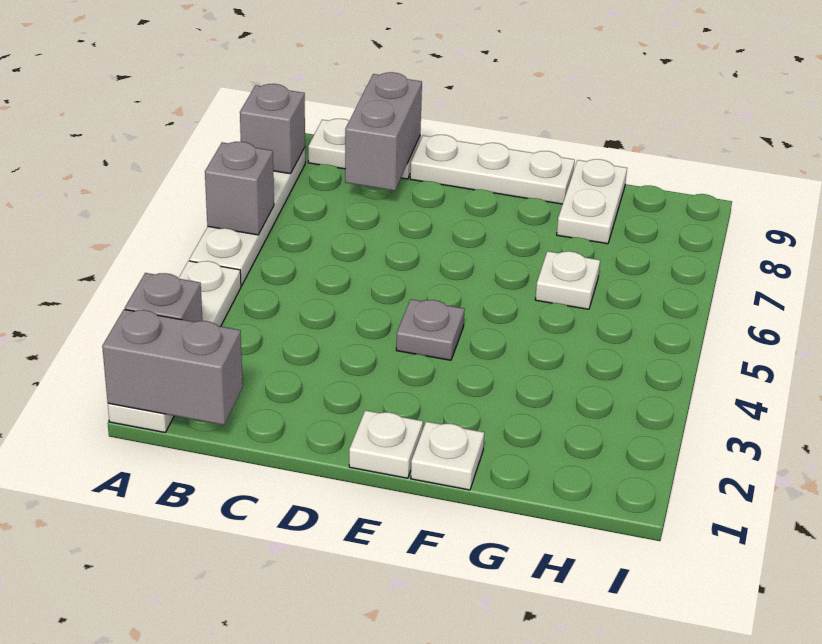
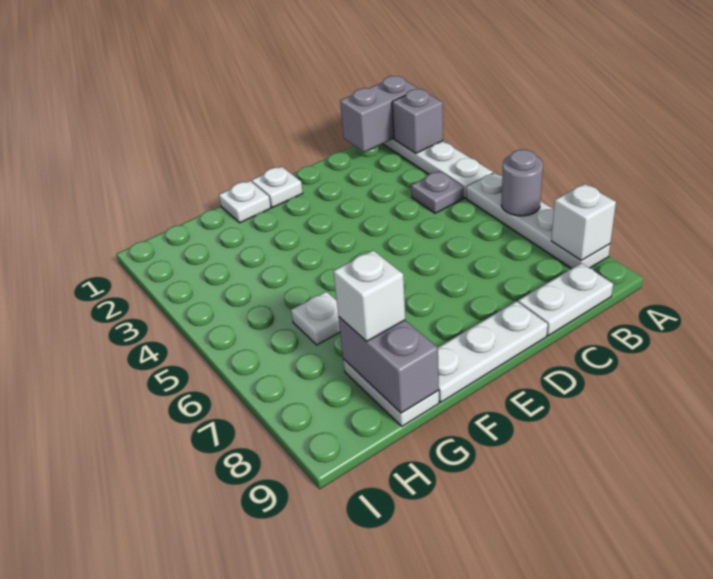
grey brick A6 level 2 -> grey round brick A6 level 2
grey brick A8 level 2 -> white brick A8 level 2
grey brick C8:C9 level 2 -> grey brick G8:G9 level 2
grey plate E4 level 1 -> grey plate B4 level 1
none -> white brick G8 level 3

